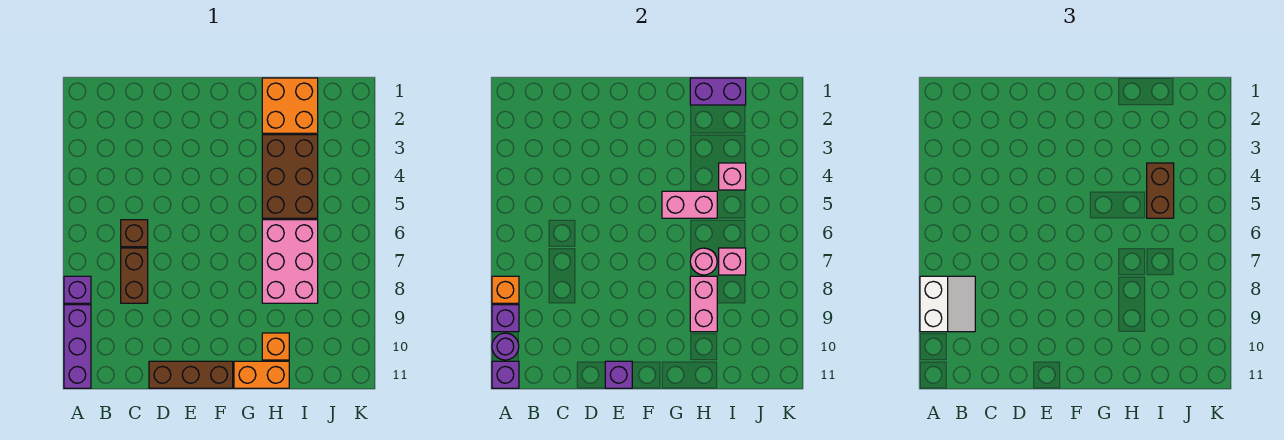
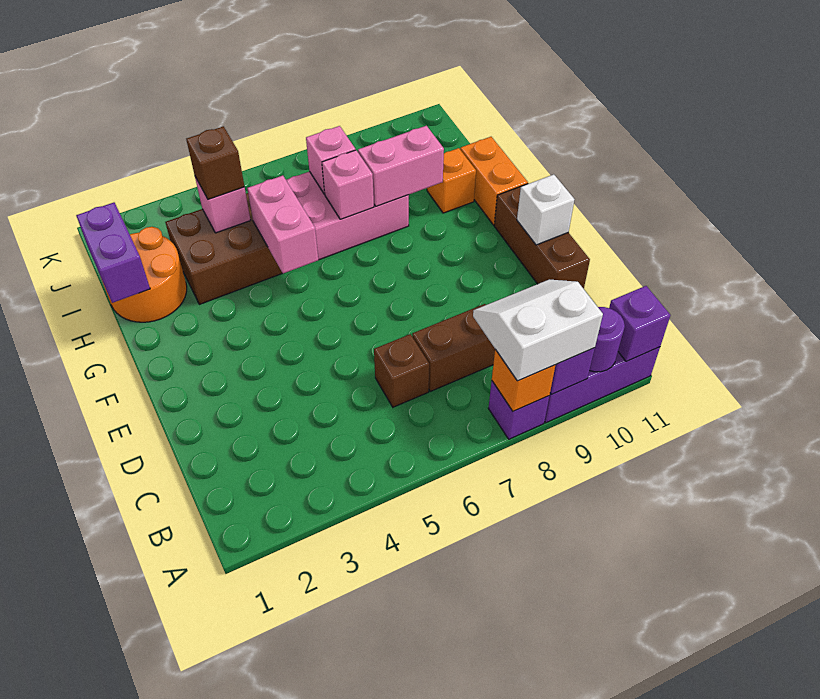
purple brick E11 level 2 -> white brick E11 level 2
orange brick H1:I2 level 1 -> orange round brick H1:I2 level 1
pink round brick H7 level 2 -> pink brick H7 level 2
brown brick I4:I5 level 3 -> brown brick I4 level 3

